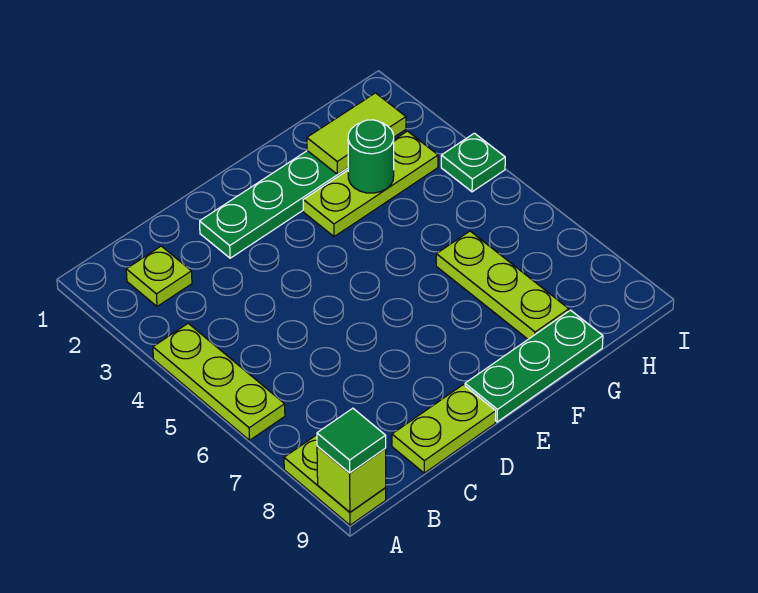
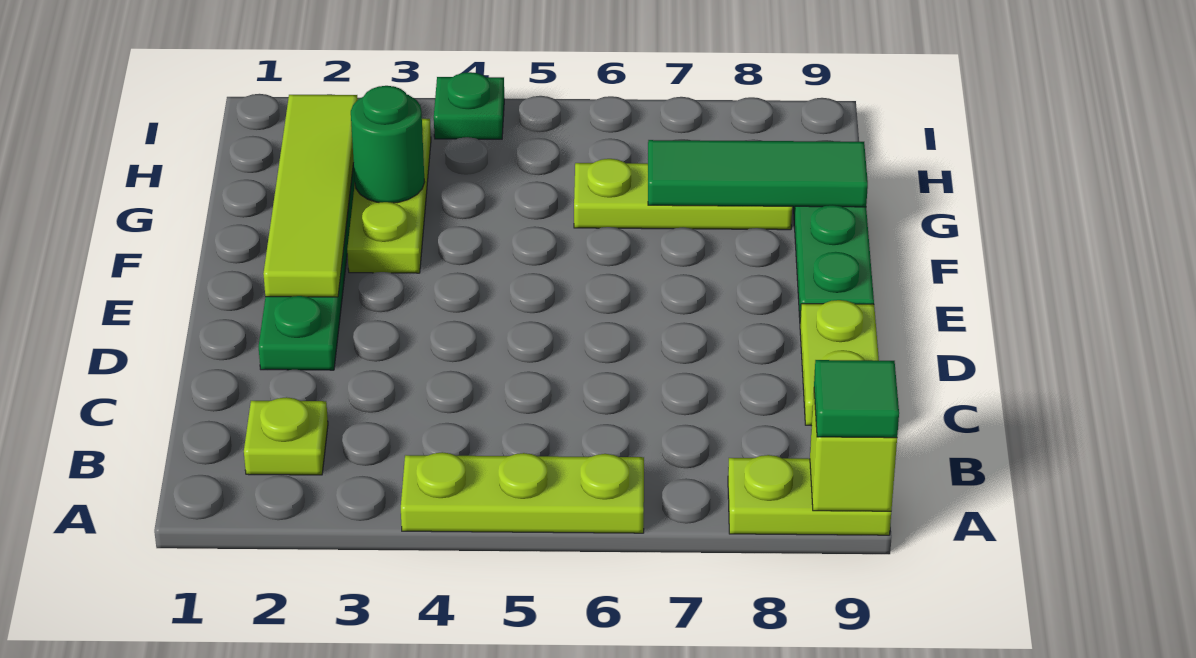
lime tile G2:H2 level 2 -> lime tile E2:H2 level 2
none -> green tile G7:G9 level 2

